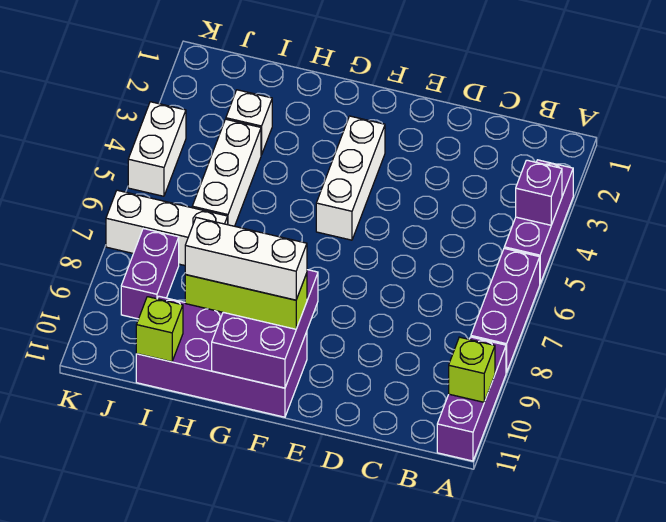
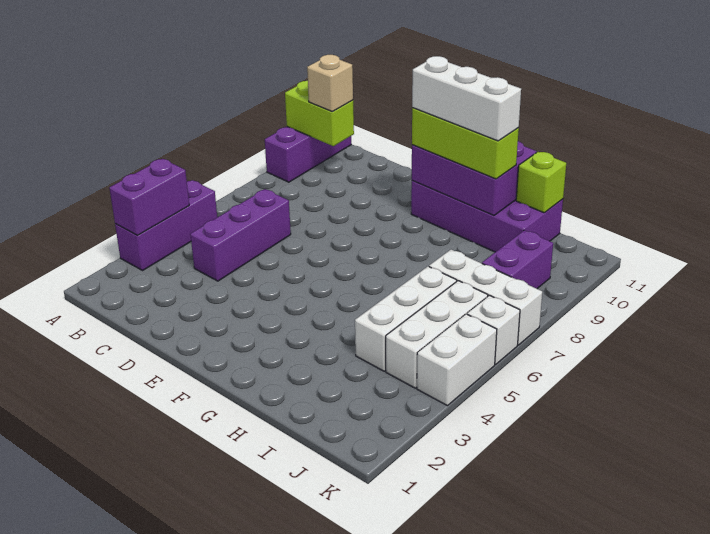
purple brick A4 level 2 -> purple brick A3:A4 level 2
purple brick A6:A8 level 1 -> purple brick C4:C6 level 1
lime brick A10 level 2 -> lime brick A10:B10 level 2
none -> tan brick B10 level 3
white brick F3:F5 level 1 -> white brick J4:J6 level 1
purple brick F9:G11 level 2 -> purple brick F10:H11 level 2
white brick I3 level 1 -> white brick K6 level 1

